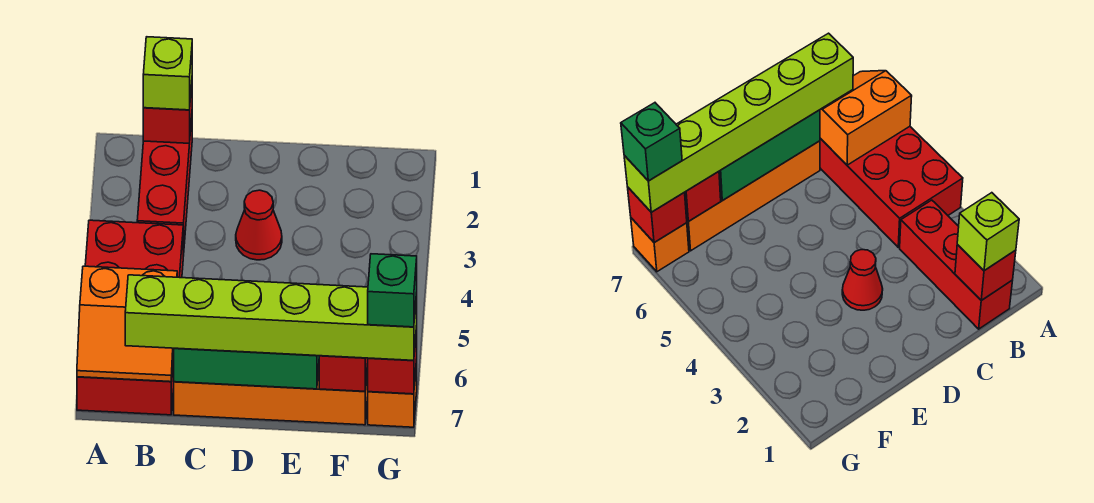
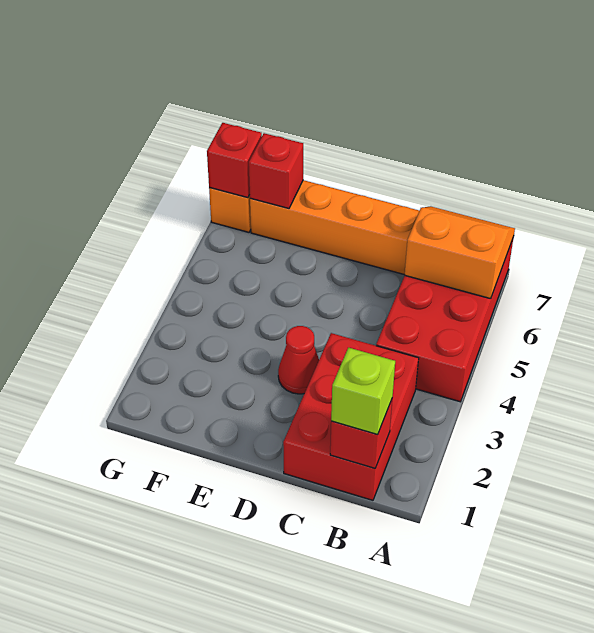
red brick B1:B3 level 1 -> red brick B1:C3 level 1
lime brick B7:G7 level 3 -> none
green brick C7:E7 level 2 -> none
green brick G7 level 4 -> none

